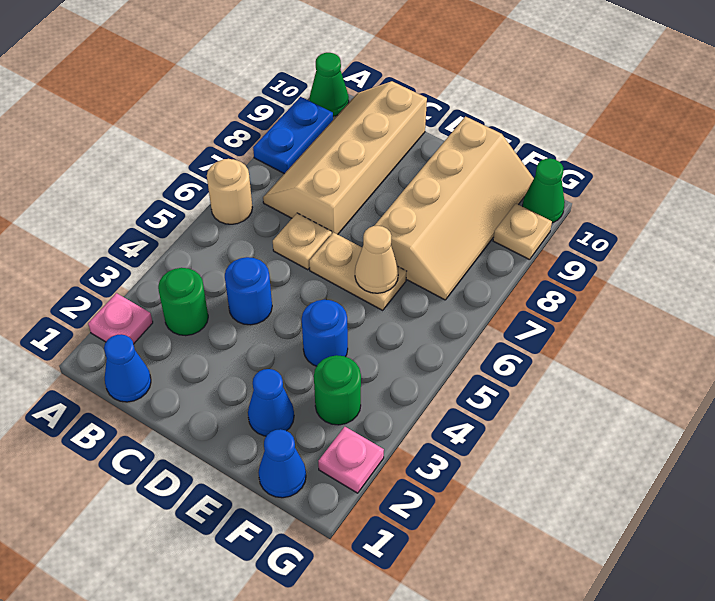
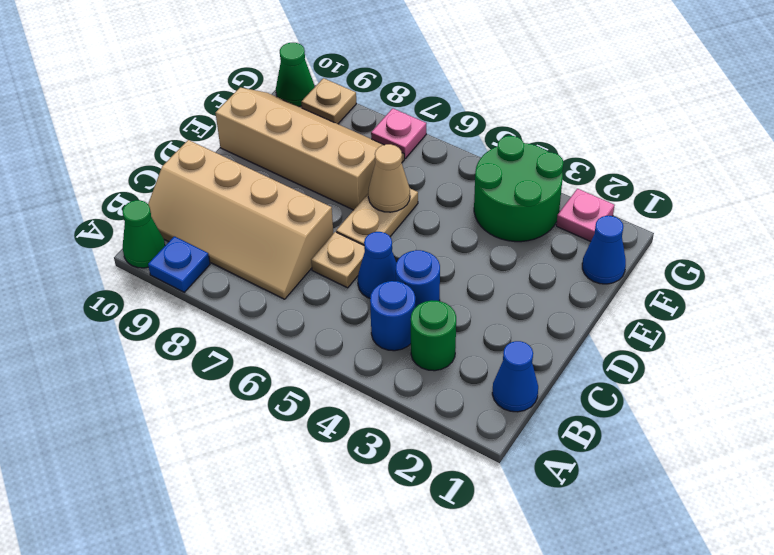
pink plate A2 level 1 -> pink plate G7 level 1
tan round brick A6 level 1 -> none
blue plate A8:A9 level 1 -> blue plate A9 level 1
blue cone E2 level 1 -> blue cone C5 level 1
blue round brick E4 level 1 -> blue round brick B4 level 1
green round brick F3 level 1 -> green round brick F3:G4 level 1

